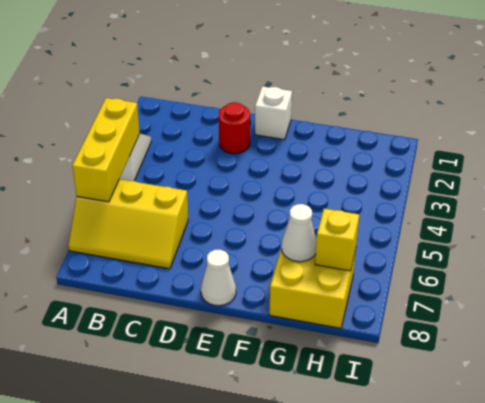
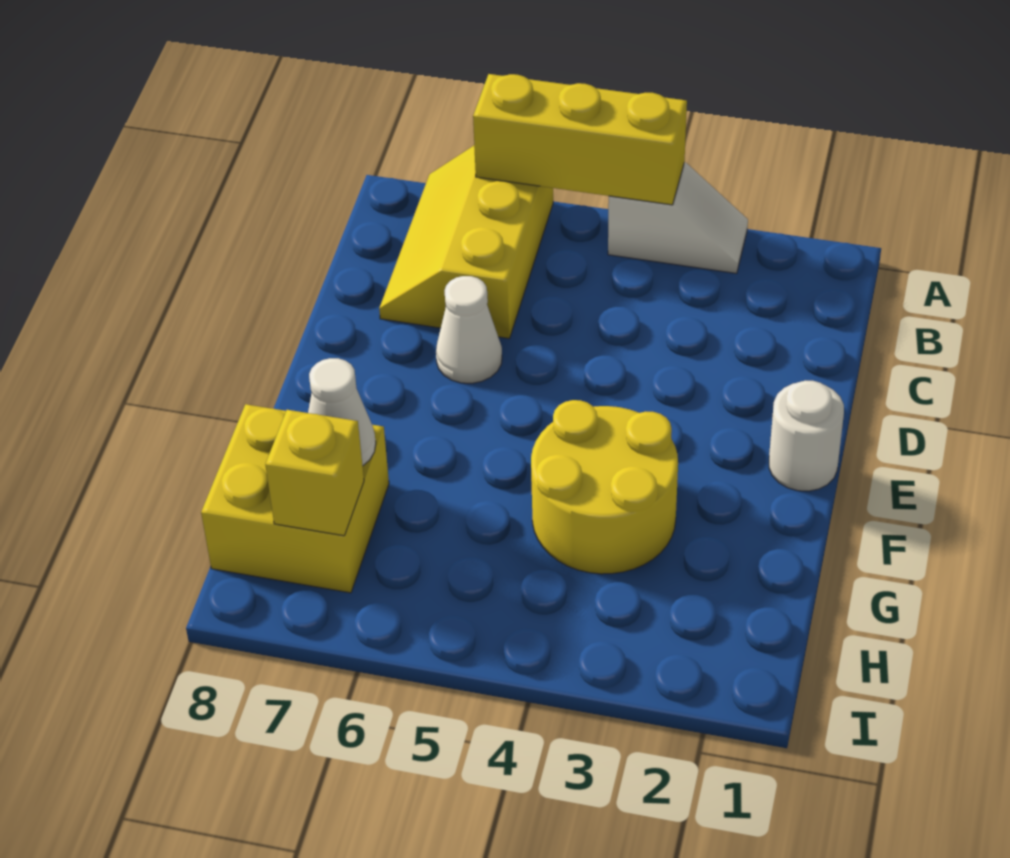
red round brick D2 level 1 -> none
white brick E1 level 1 -> white round brick E1 level 1
white cone E8 level 1 -> white cone D6 level 1
none -> yellow round brick F3:G4 level 1

